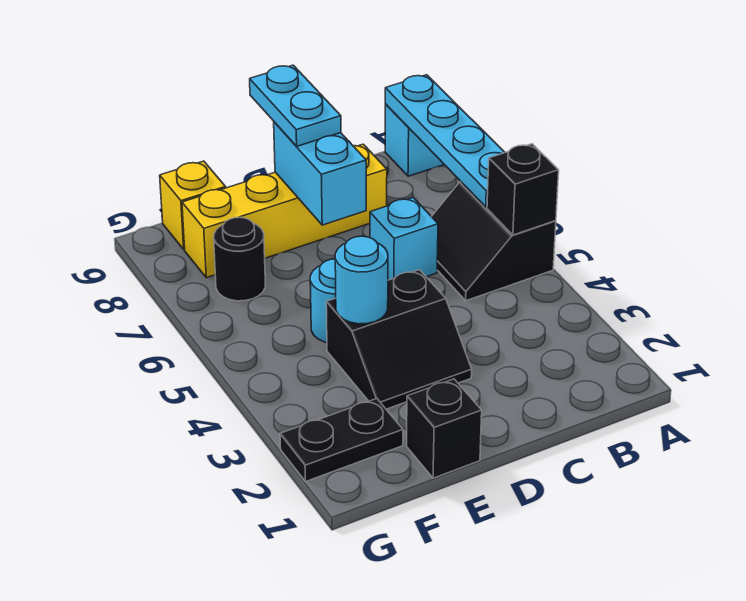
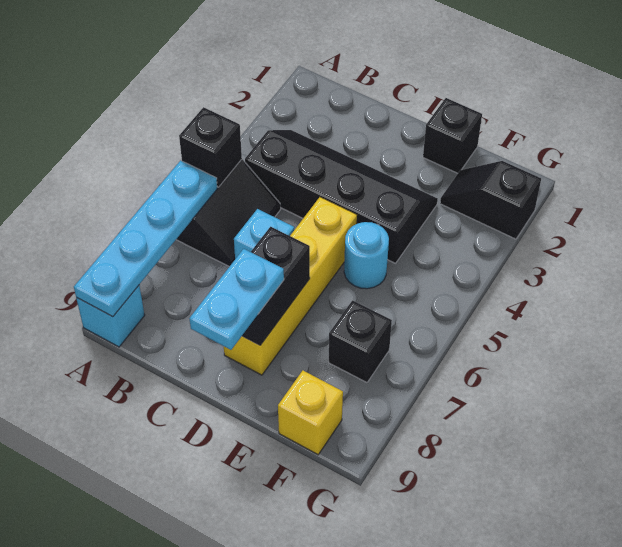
yellow brick C8:F8 level 1 -> yellow brick D5:D8 level 1
black slope D3:E4 level 1 top 4 -> black slope B3:E4 level 1 top 4
cyan brick D7:D8 level 2 -> black brick D7:D8 level 2
cyan round brick E4 level 2 -> none
black plate F2:G2 level 1 -> black slope F2:G2 level 1 top G
black round brick F7 level 1 -> black brick F7 level 1

